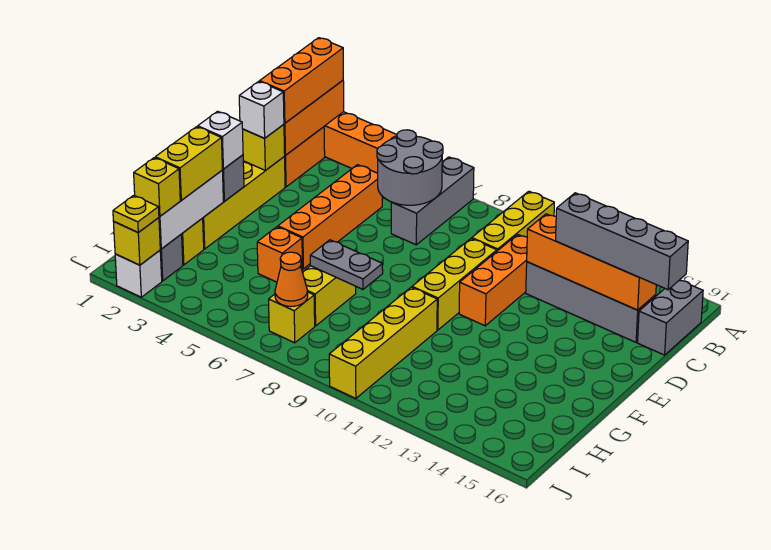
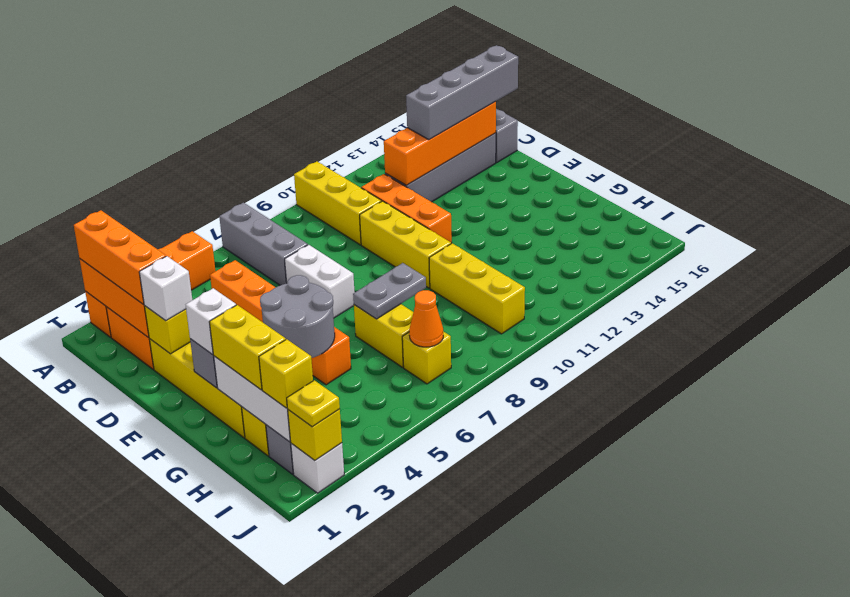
grey round brick B6:C7 level 2 -> grey round brick F4:G5 level 2
none -> white brick D7:E7 level 1
yellow brick G10:J10 level 1 -> yellow brick G10:I10 level 1

